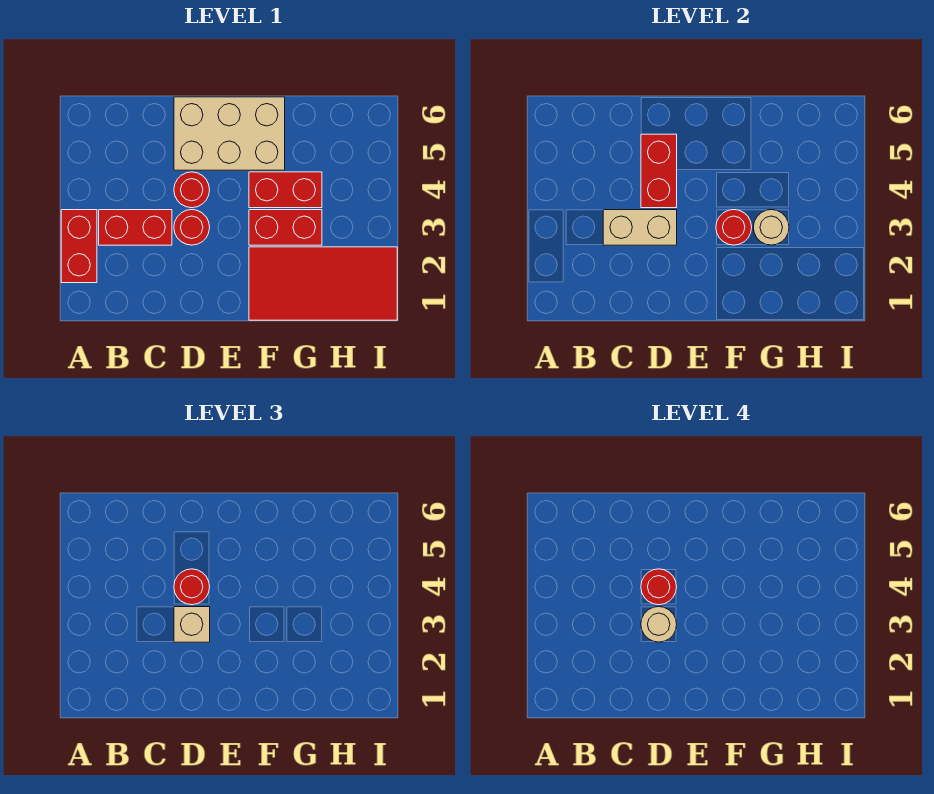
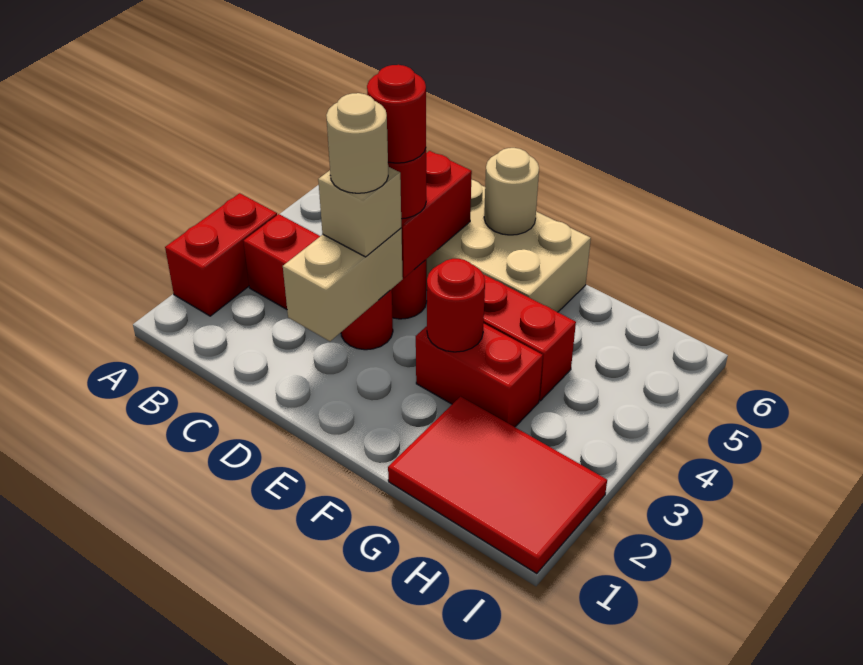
tan brick C3:D3 level 2 -> tan brick D2:D3 level 2
red tile F1:I2 level 1 -> red tile G1:I2 level 1
tan round brick G3 level 2 -> tan round brick E6 level 2

